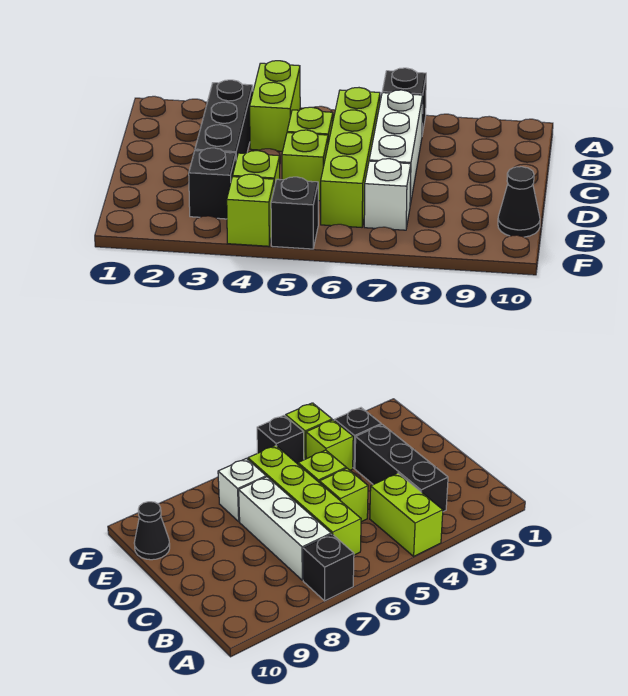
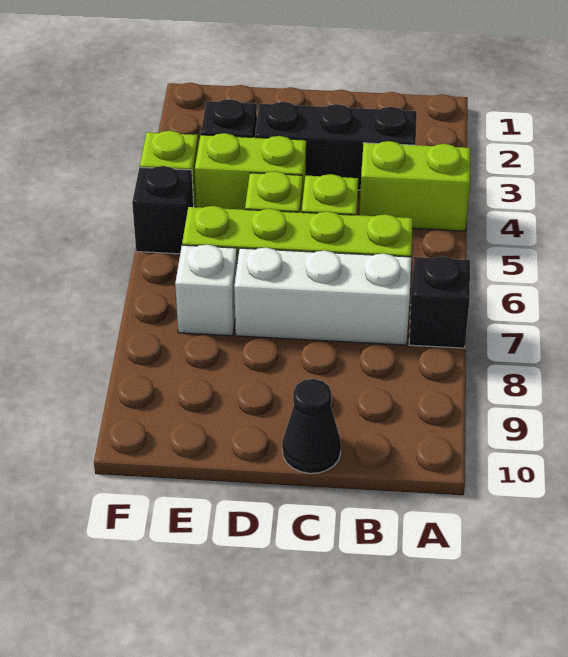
lime brick E4 level 1 -> lime brick D4:E4 level 1
black cone E10 level 1 -> black cone C10 level 1

